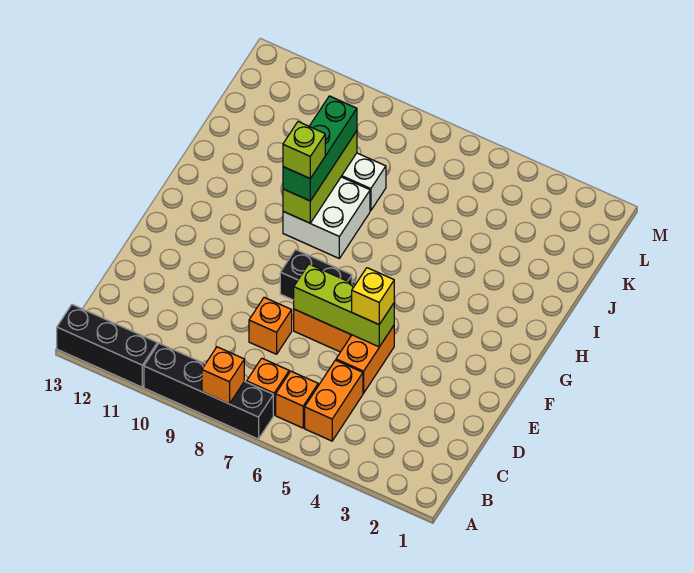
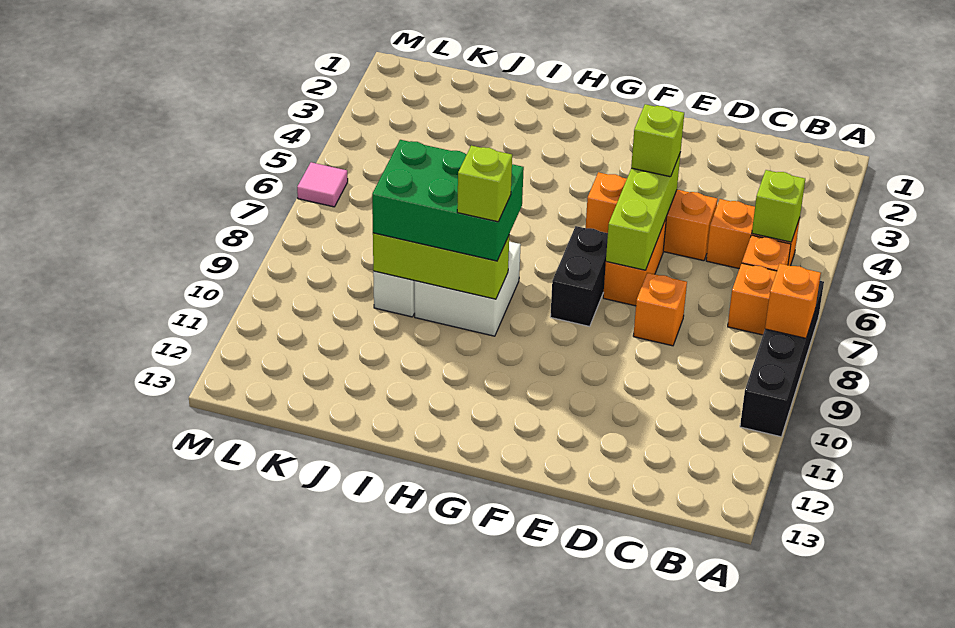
black brick A11:A13 level 1 -> none
none -> lime brick B5 level 2
orange brick D5:E5 level 1 -> orange brick D5:F5 level 1
yellow brick E5 level 3 -> lime brick E5 level 3
green brick H9:J9 level 3 -> green brick H8:J9 level 3
none -> pink tile M6 level 1

